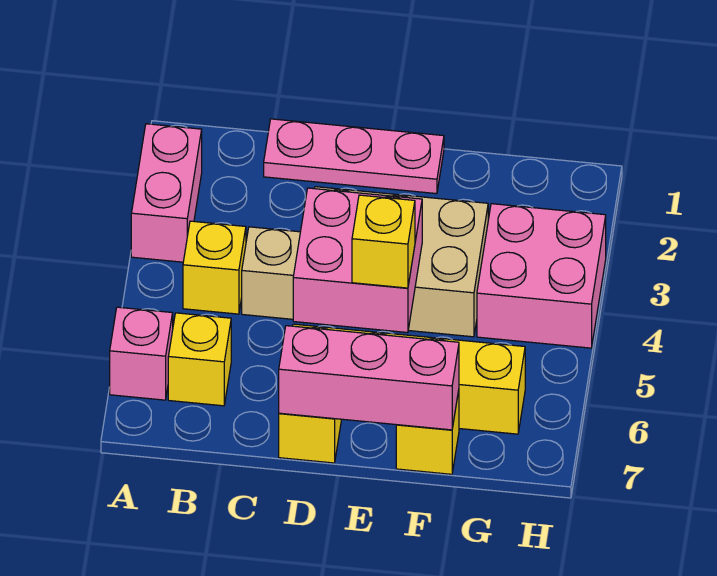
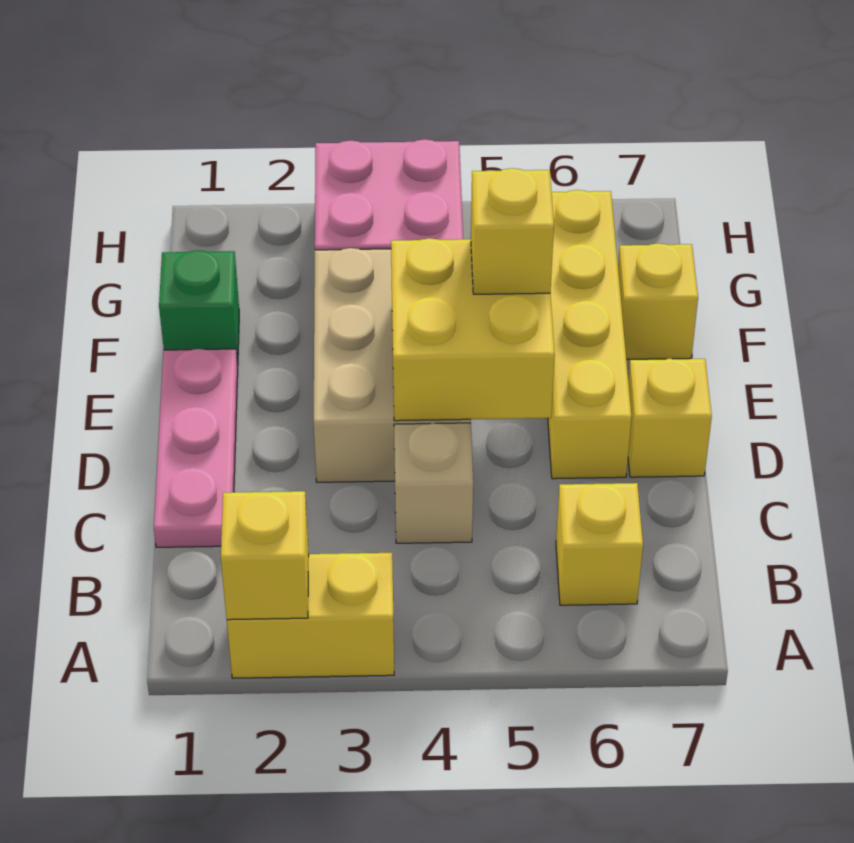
pink brick A2:A3 level 1 -> yellow brick A2:A3 level 1
pink brick A6 level 1 -> none
yellow brick B4 level 1 -> yellow brick A2 level 2
pink brick D4:E5 level 2 -> yellow brick D4:E5 level 2
pink brick D7:F7 level 2 -> none
none -> green brick F1 level 1

